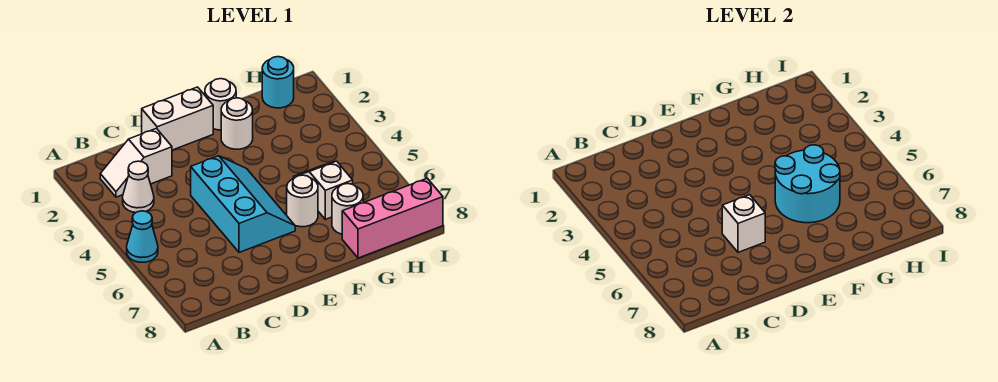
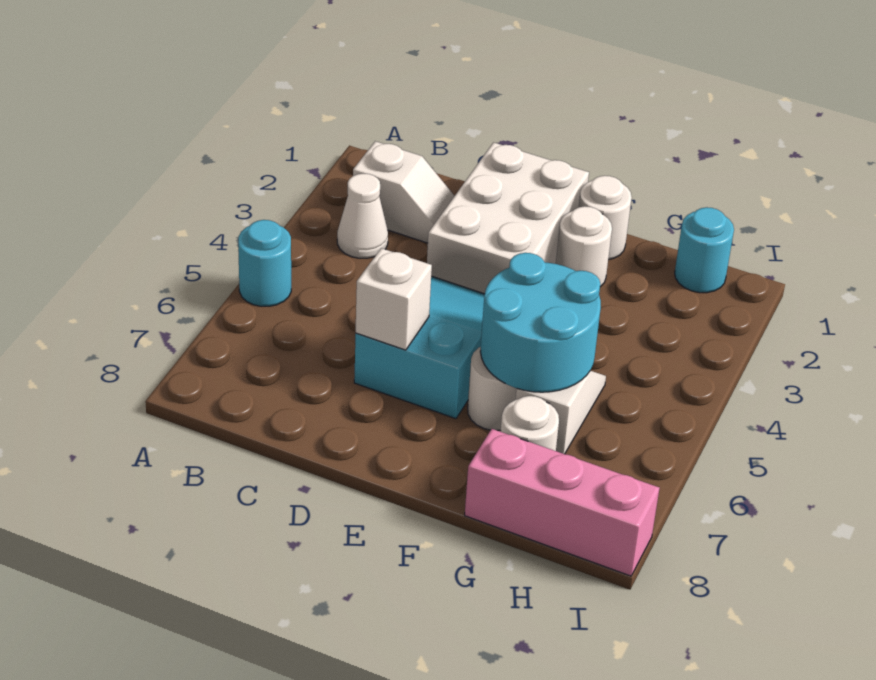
cyan cone A5 level 1 -> cyan round brick A5 level 1
white slope B2:C2 level 1 top C -> white slope B2:C2 level 1 top B
white brick D1:E1 level 1 -> white brick D1:E3 level 1
cyan slope D4:E6 level 1 top D -> cyan slope D4:E6 level 1 top 6

